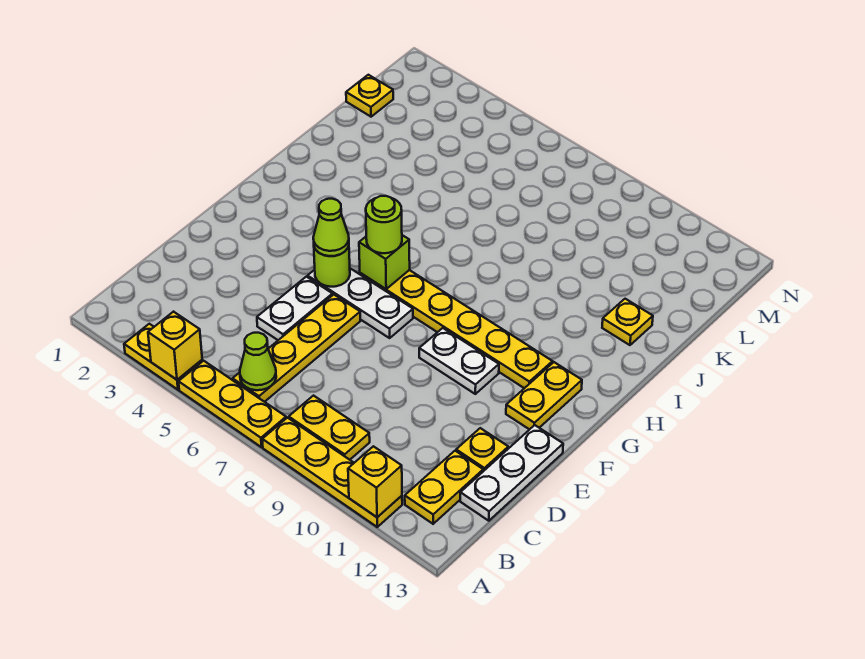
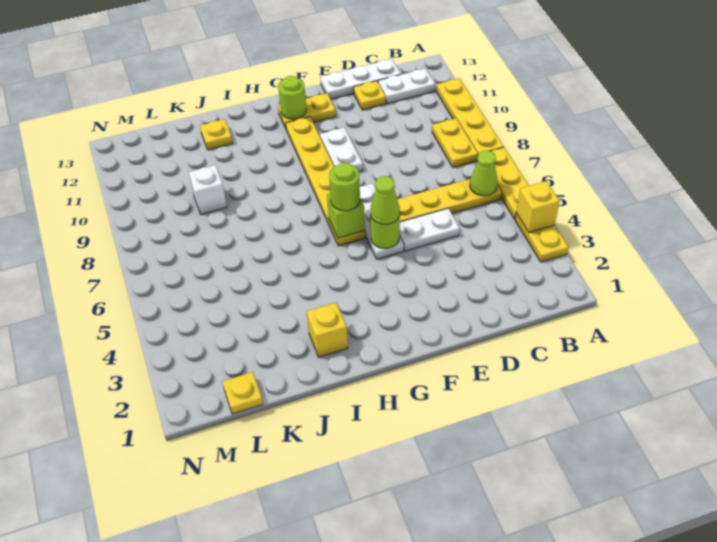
yellow brick A11 level 2 -> yellow brick I2 level 1
yellow plate B12:C12 level 1 -> white plate B12:C12 level 1
none -> lime round brick G12 level 2
none -> white brick K9 level 1

